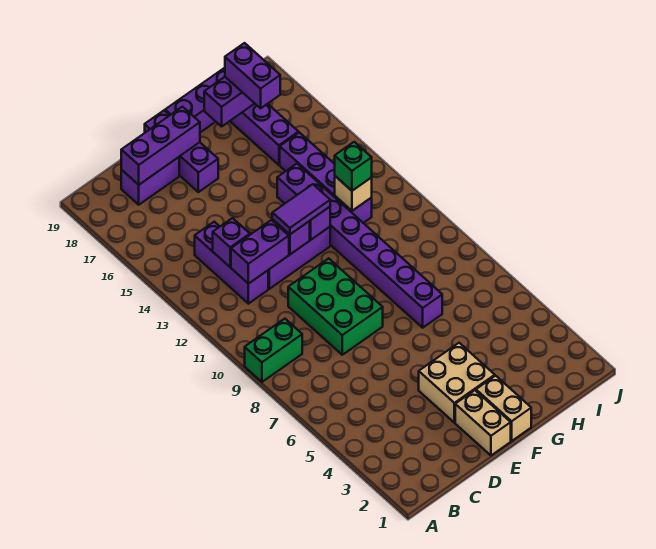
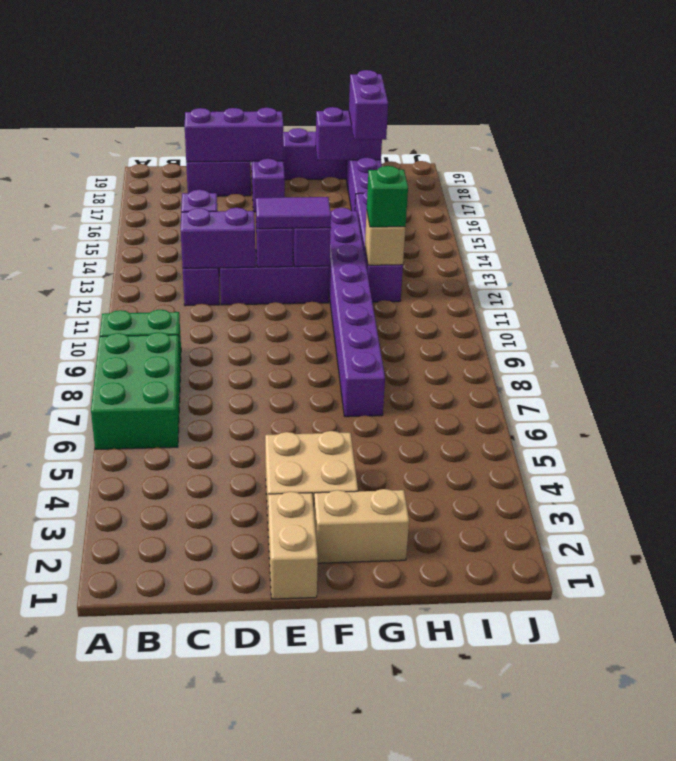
green brick D8:E10 level 1 -> green brick A6:B8 level 1
tan brick F1:F2 level 1 -> tan brick F2:G2 level 1

